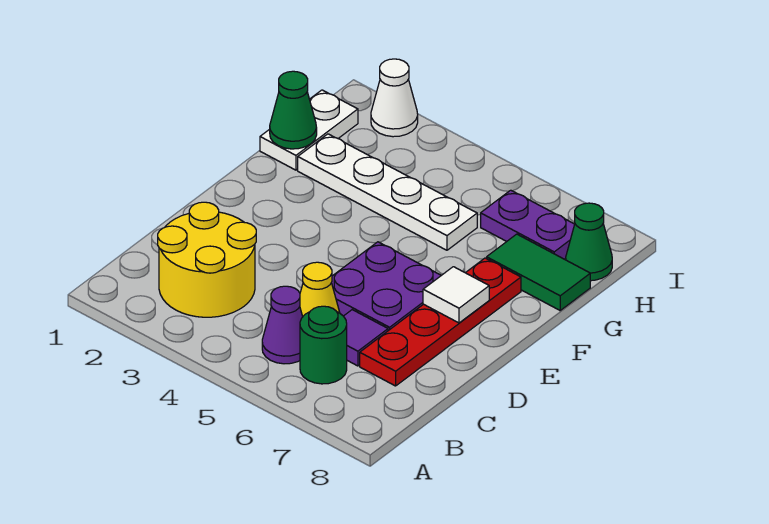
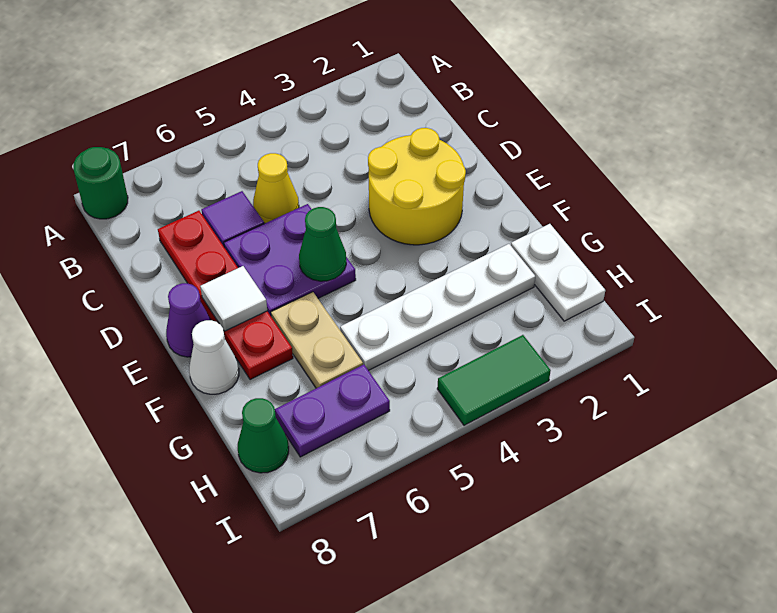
yellow round brick B2:C3 level 1 -> yellow round brick D2:E3 level 1
purple cone B5 level 1 -> purple cone E8 level 1
green round brick B6 level 1 -> green round brick A8 level 1
none -> tan plate F6:G6 level 1
green cone G1 level 2 -> green cone E5 level 2
green tile G7:G8 level 1 -> green tile I3:I4 level 1
white cone I2 level 1 -> white cone F8 level 1

